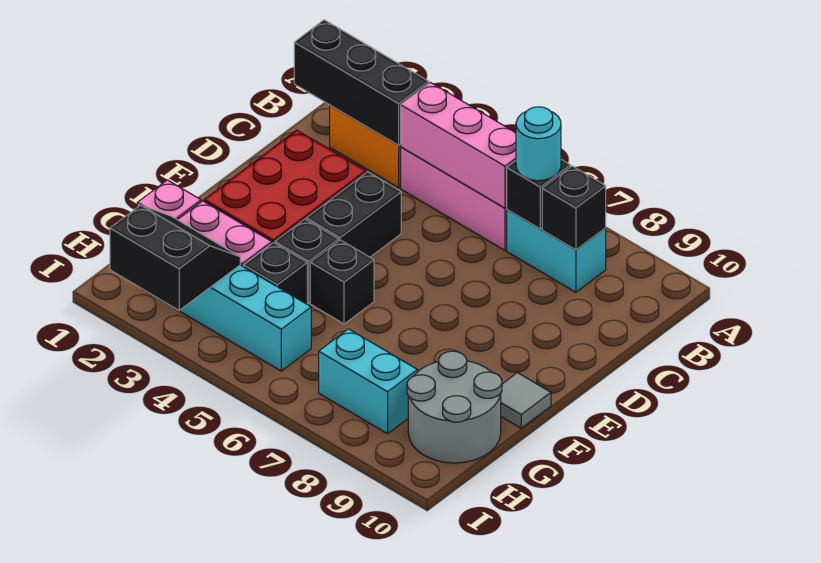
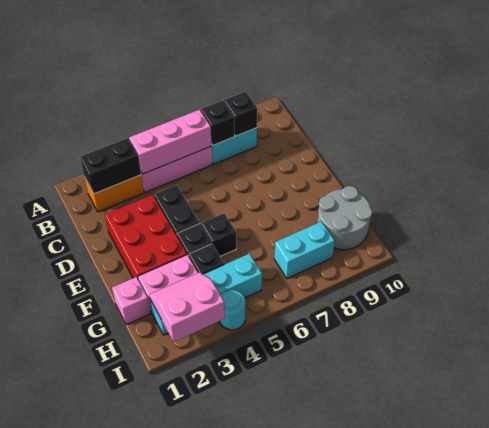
black brick B1:B3 level 2 -> black brick B2:B3 level 2
cyan round brick B7 level 3 -> cyan round brick I4 level 1
grey tile F10 level 1 -> none
black slope H2:I3 level 2 top I -> pink slope H2:I3 level 2 top I

